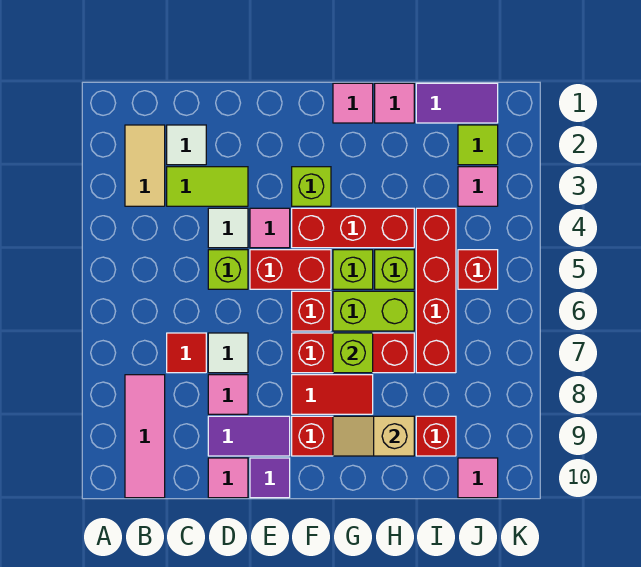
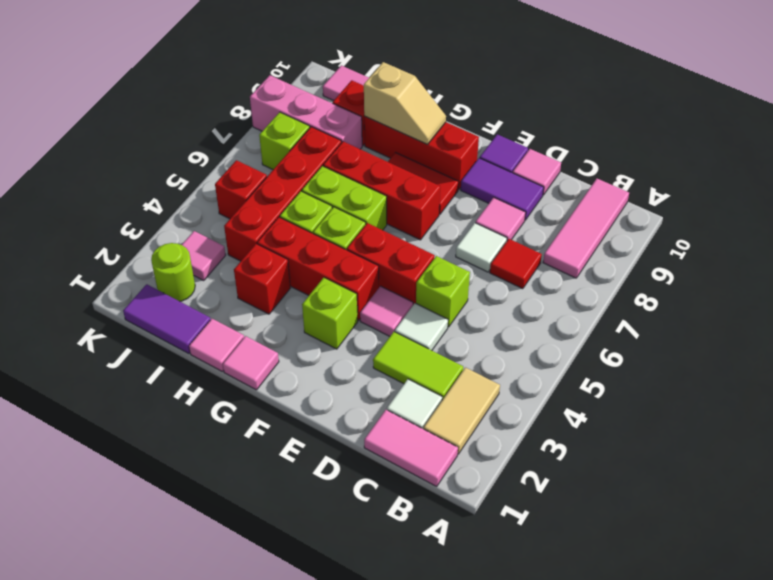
none -> pink tile B1:C1 level 1
red brick F6 level 1 -> red brick H3 level 1
lime brick G7 level 2 -> lime brick J7 level 1
none -> pink brick I8:K8 level 1
lime tile J2 level 1 -> lime round brick J2 level 1

